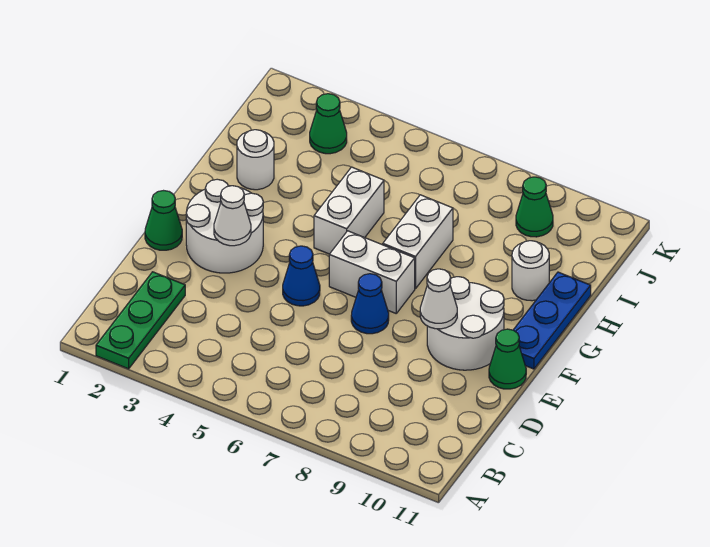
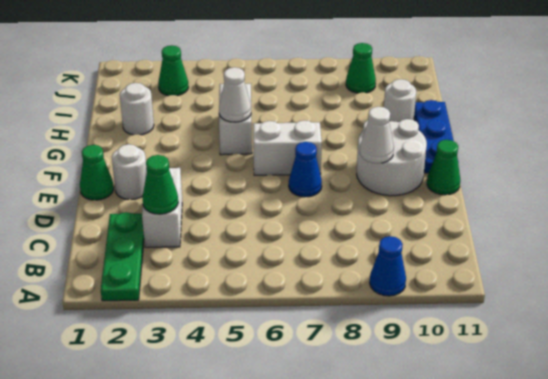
none -> green cone C3 level 2
white round brick E2:F3 level 1 -> white round brick E2 level 1
white cone E3 level 2 -> white cone G5 level 2
blue cone E5 level 1 -> blue cone A9 level 1
white brick G7:H7 level 1 -> white brick C3:D3 level 1

